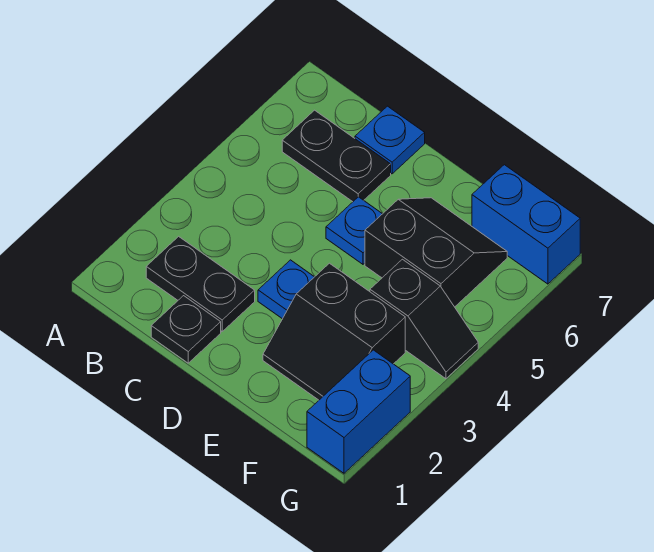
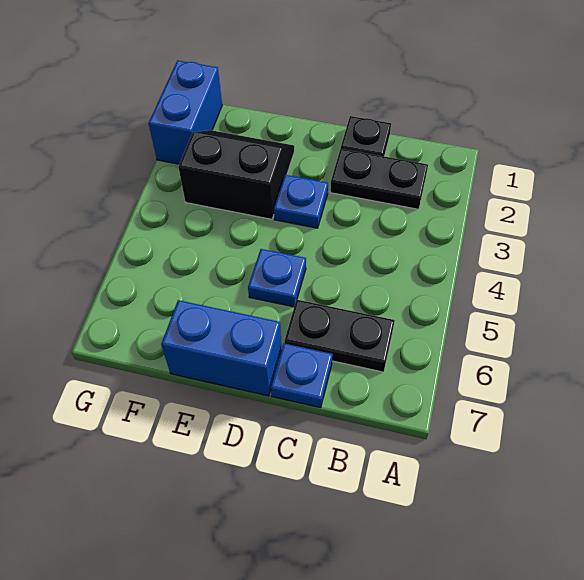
black slope E5:F6 level 1 top 5 -> none
black slope F4:G4 level 1 top F -> none
blue brick F7:G7 level 1 -> blue brick D7:E7 level 1

